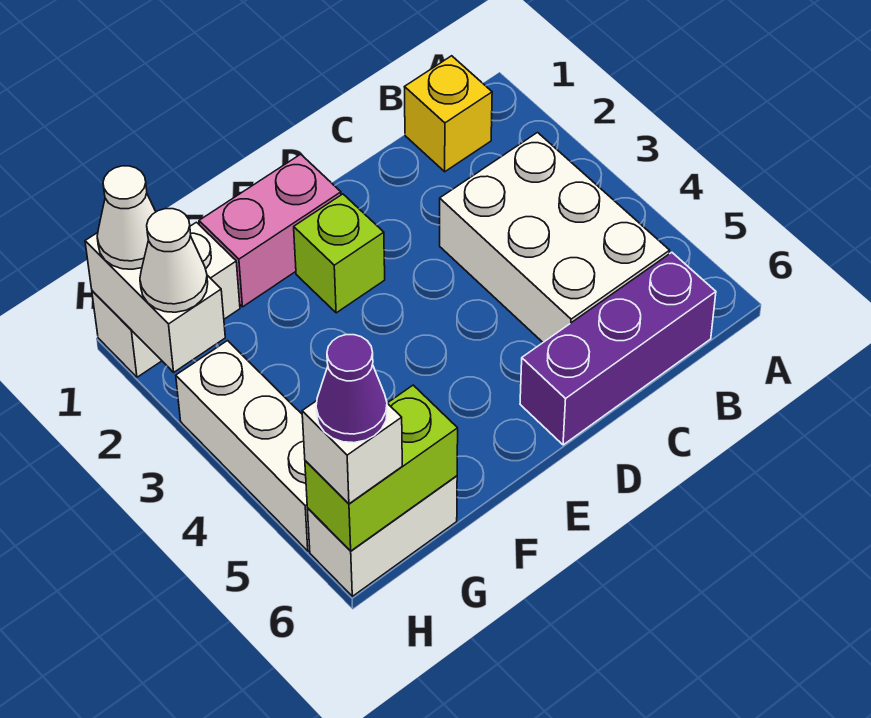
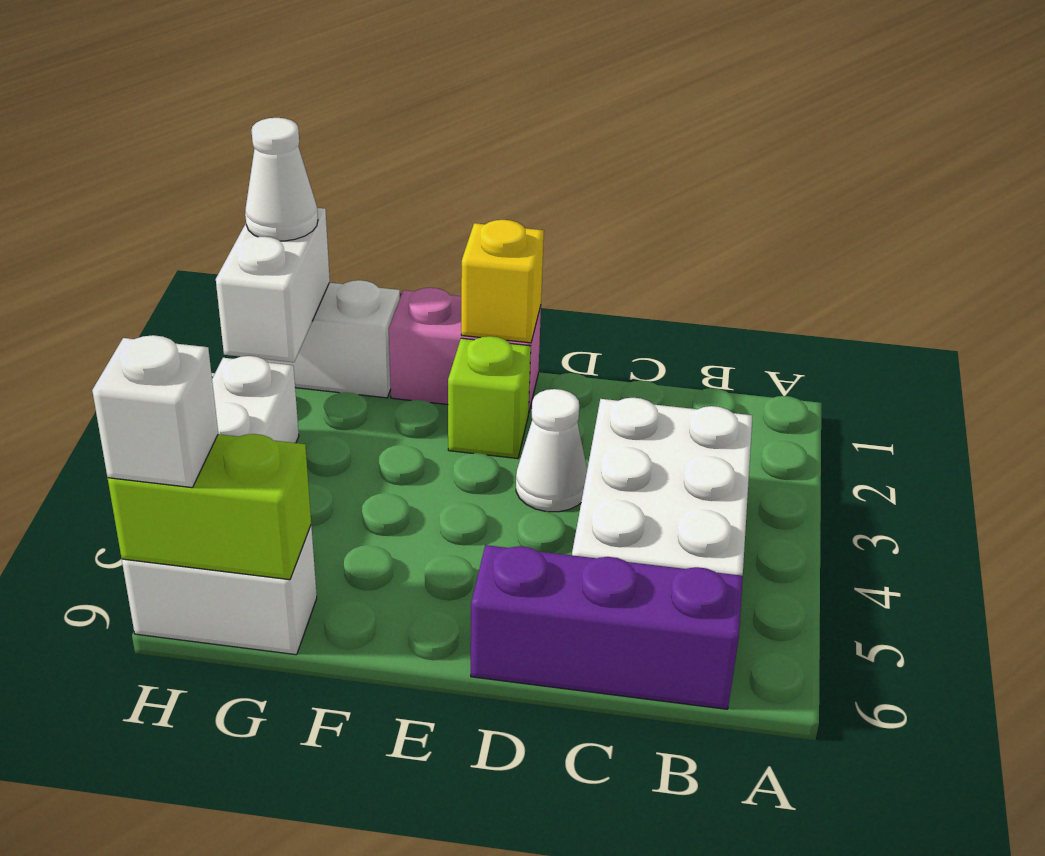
yellow brick B1 level 1 -> yellow brick E1 level 2
white cone H2 level 3 -> white cone D3 level 1
purple cone H6 level 4 -> none

